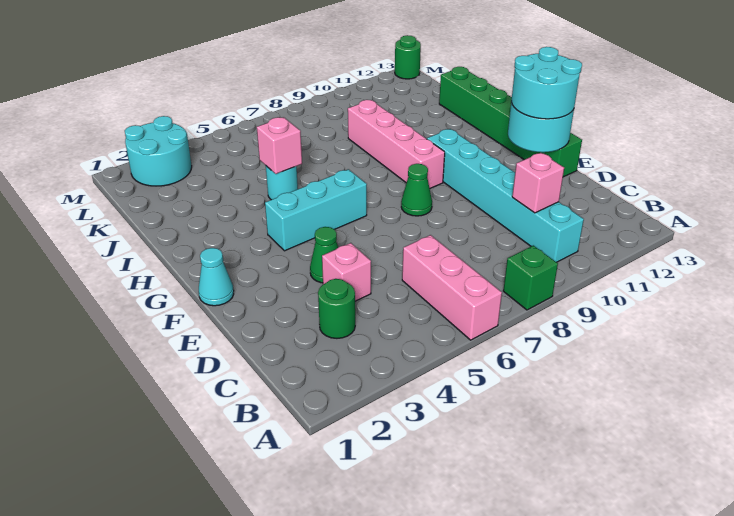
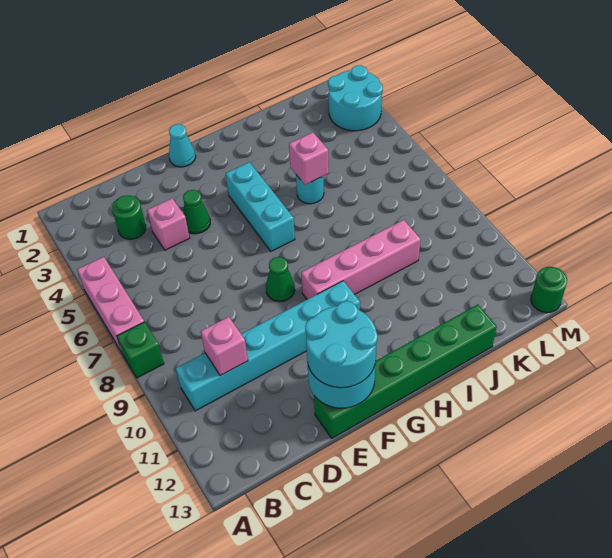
pink brick A6:C6 level 1 -> pink brick A5:A7 level 1

